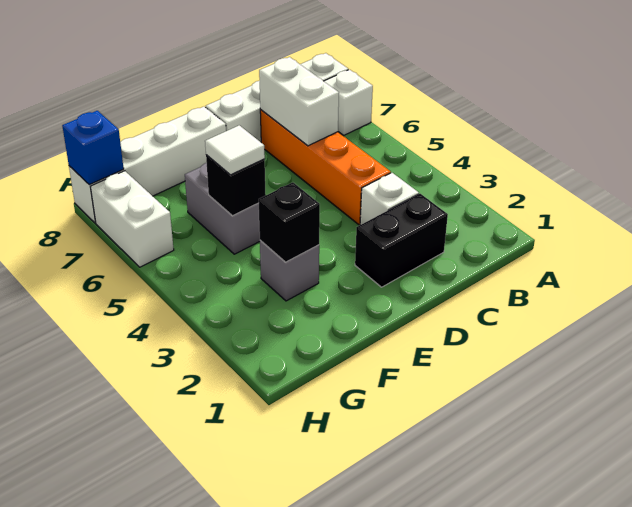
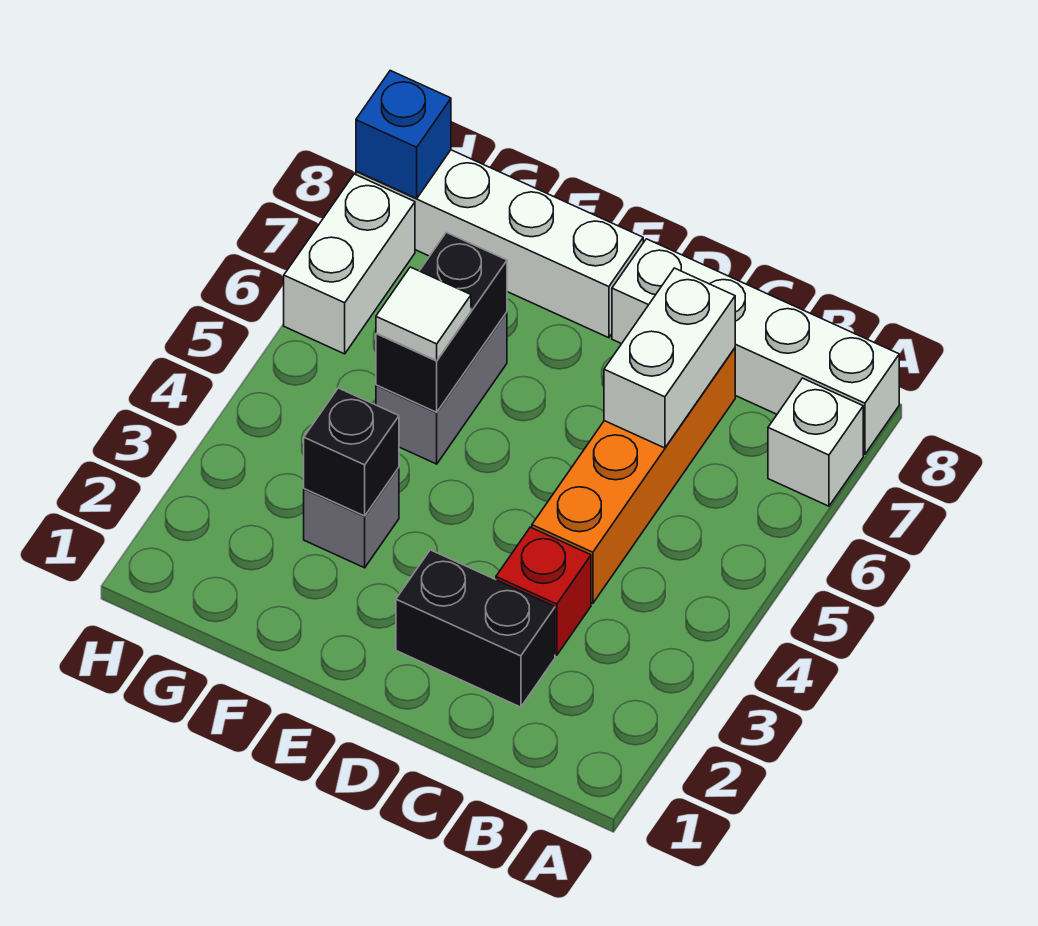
white brick C3 level 1 -> red brick C3 level 1
black brick F5 level 2 -> black brick F5:F6 level 2

